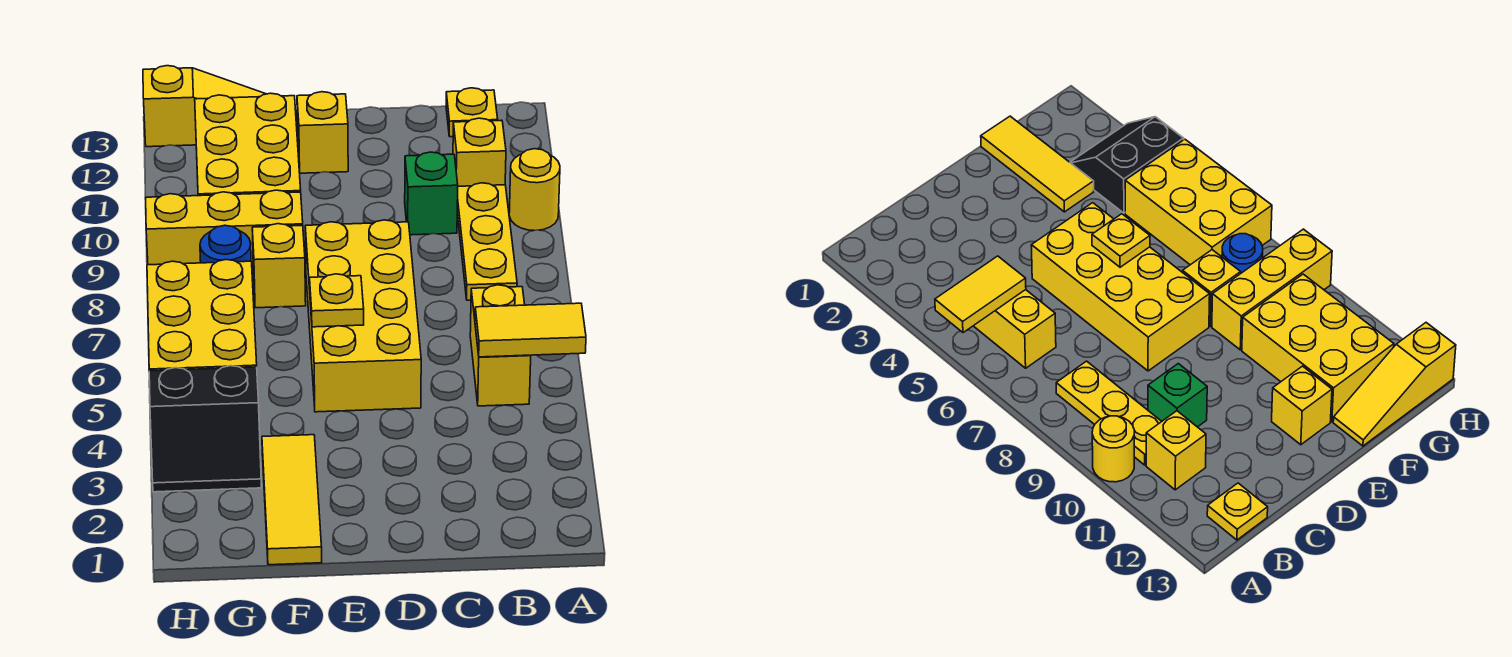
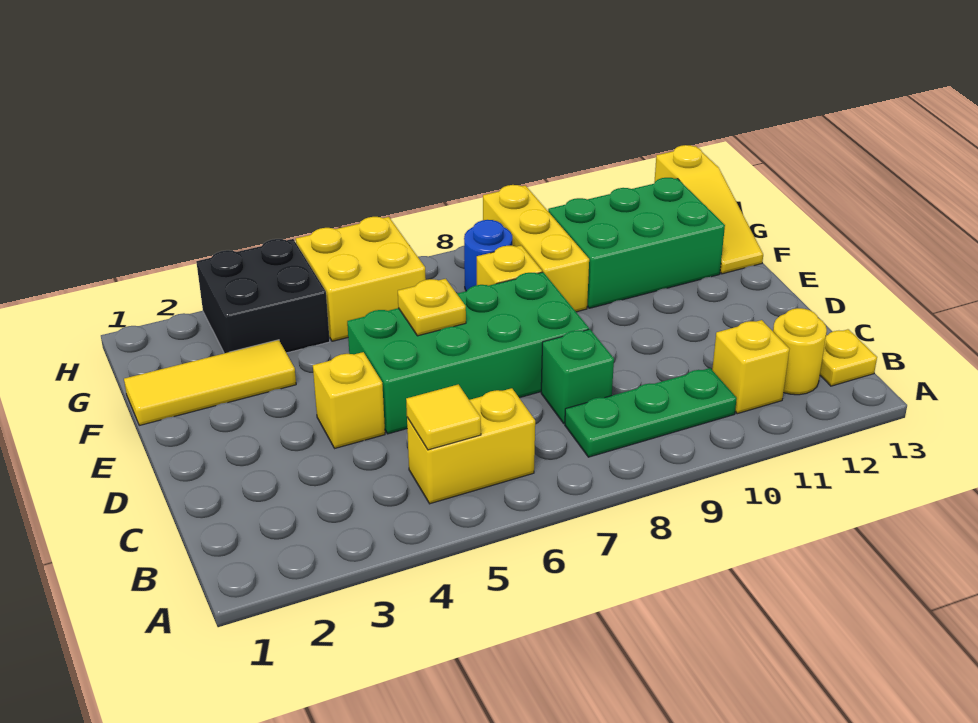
yellow tile A5:B5 level 2 -> yellow tile B5 level 2
yellow round brick A10 level 1 -> yellow round brick B12 level 1
yellow plate B8:B10 level 1 -> green plate B8:B10 level 1
green brick C10 level 1 -> green brick C8 level 1
yellow brick D5:E8 level 1 -> green brick D5:E8 level 1
yellow brick E12 level 1 -> yellow brick D4 level 1
yellow brick F10:G12 level 1 -> green brick F10:G12 level 1
black slope G3:H4 level 1 top 4 -> black brick G3:H4 level 1
yellow brick G5:H7 level 1 -> yellow brick G5:H6 level 1

